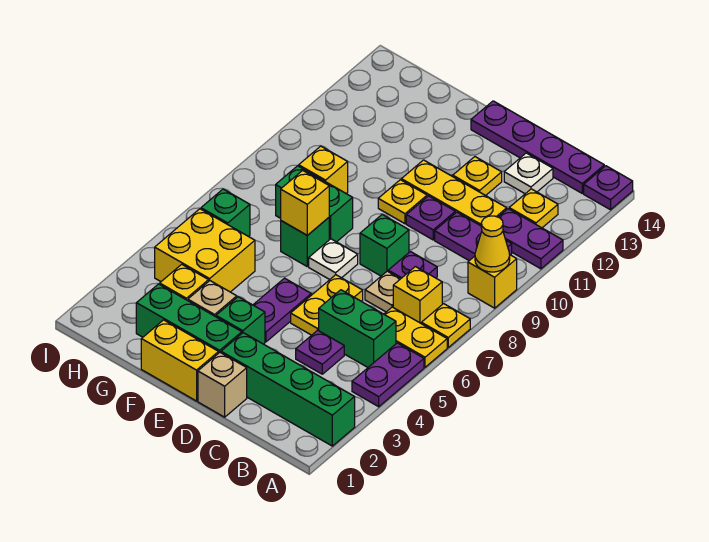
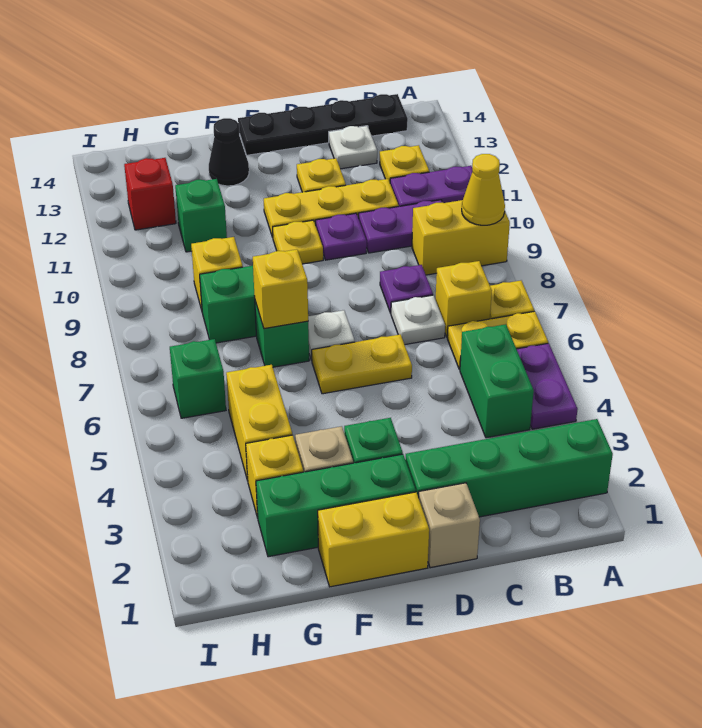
yellow brick A9 level 1 -> yellow brick A9:B9 level 1
purple plate A14 level 1 -> none
green brick B5:C5 level 1 -> green brick B4:B5 level 1
purple plate B14:E14 level 1 -> black plate B14:E14 level 1
purple plate C4 level 1 -> none
tan plate C7 level 1 -> white plate C7 level 1
yellow plate D5:D6 level 1 -> yellow plate D6:E6 level 1
green brick D8 level 1 -> green brick G11 level 1
purple plate E4:E5 level 1 -> none
none -> black cone F13 level 1
yellow brick G4:H5 level 1 -> yellow brick G4:G5 level 1
none -> red brick H12 level 1

